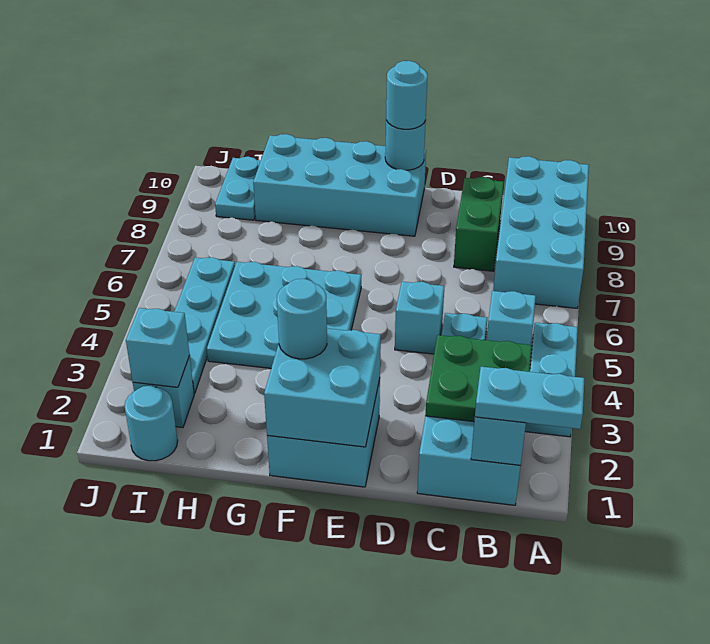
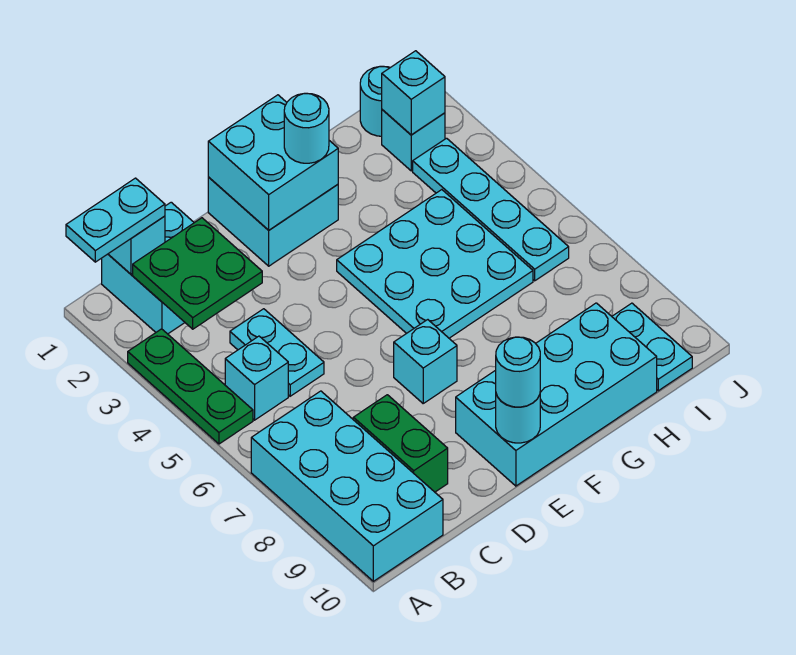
cyan plate A3:A5 level 1 -> green plate A3:A5 level 1
cyan brick D5 level 1 -> cyan brick E7 level 1

